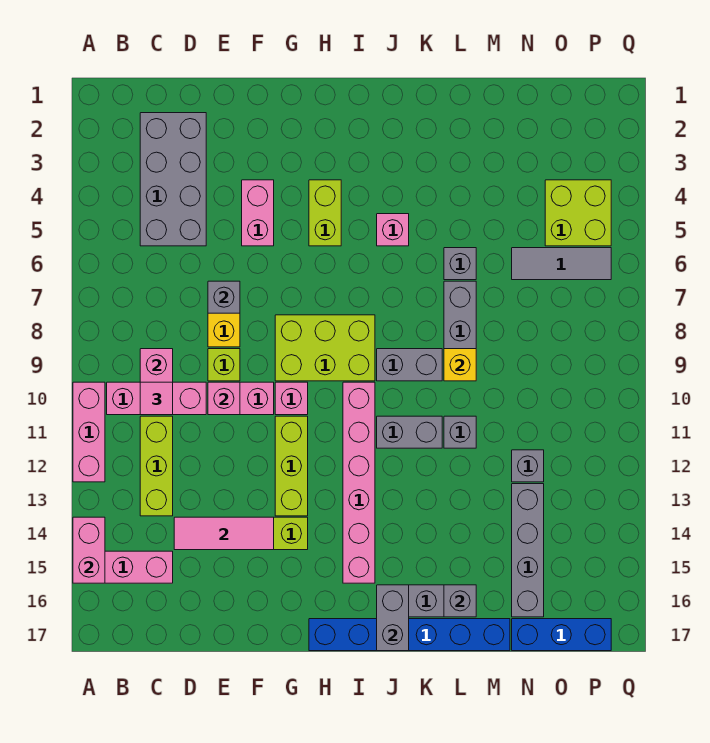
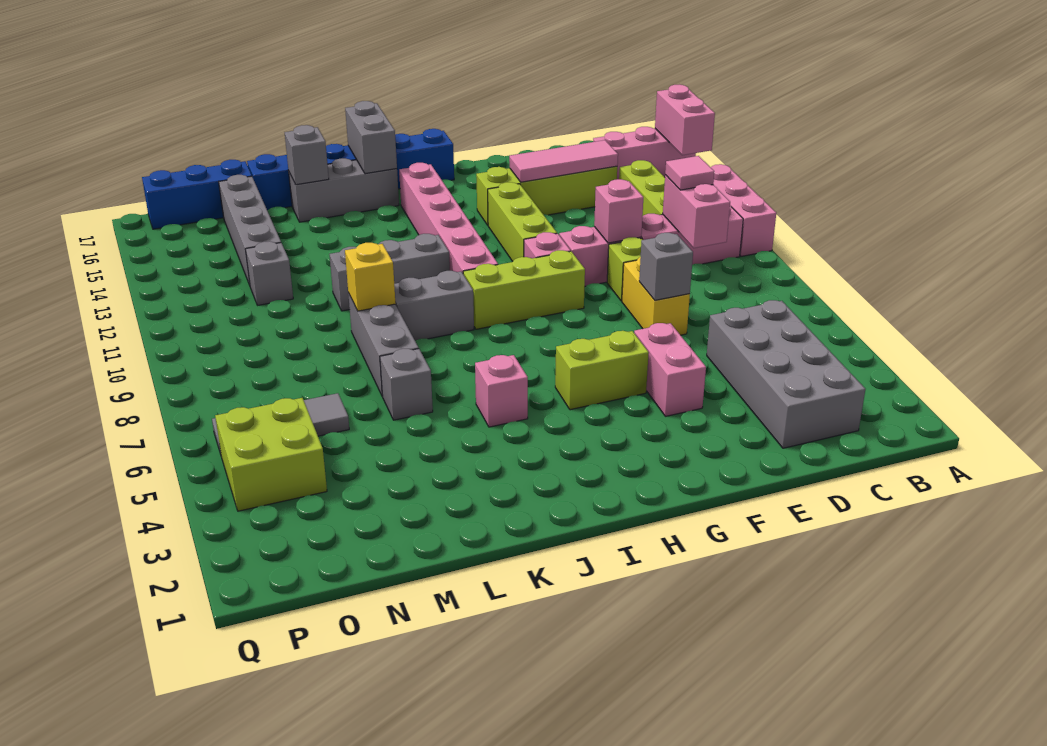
lime brick G8:I9 level 1 -> lime brick G9:I9 level 1
lime brick H4:H5 level 1 -> lime brick G5:H5 level 1

